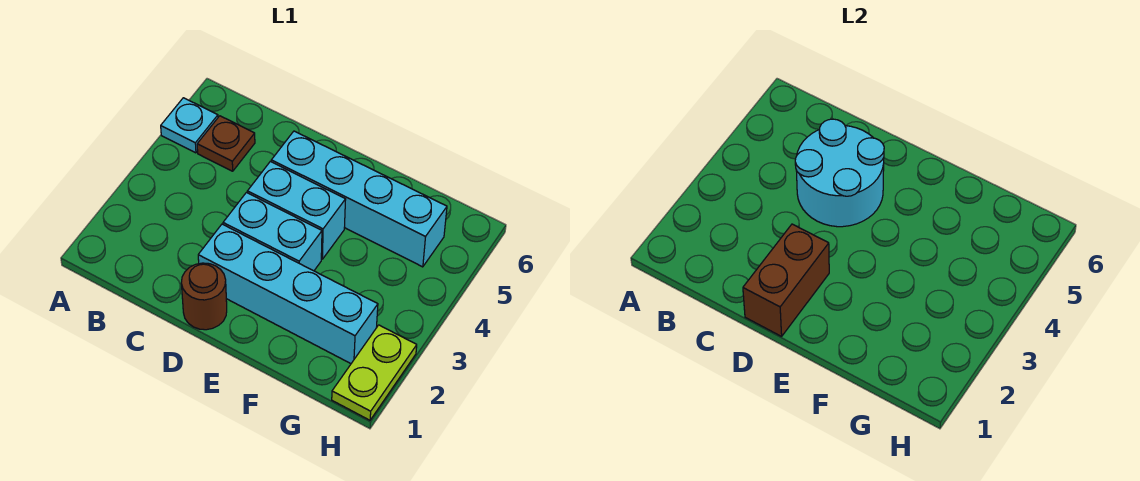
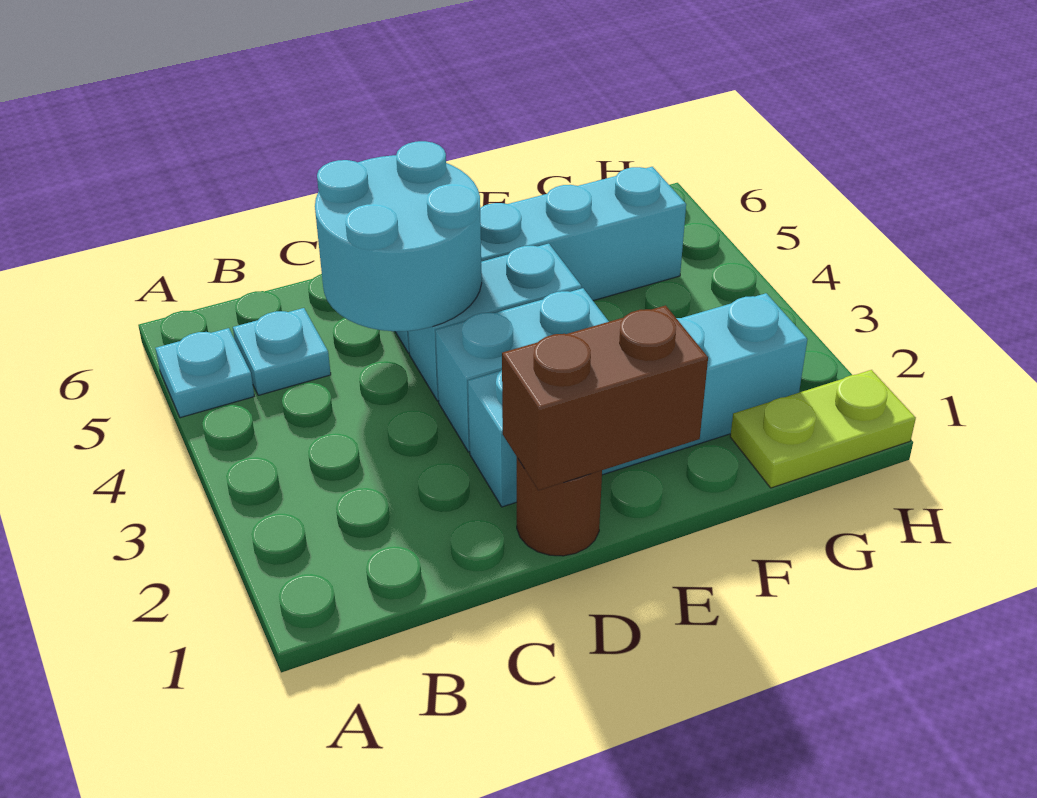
brown plate B5 level 1 -> cyan plate B5 level 1
brown brick D1:D2 level 2 -> brown brick D1:E1 level 2
lime plate H1:H2 level 1 -> lime plate G1:H1 level 1

